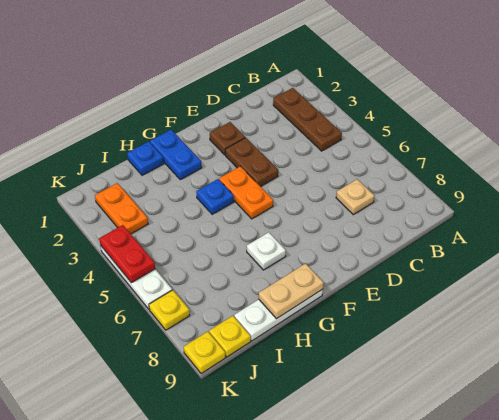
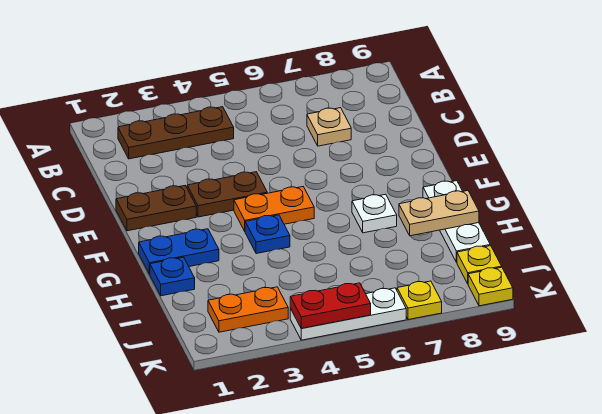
brown plate E2 level 1 -> brown plate E1:E2 level 1
tan plate G9:H9 level 2 -> tan plate H8:H9 level 2

